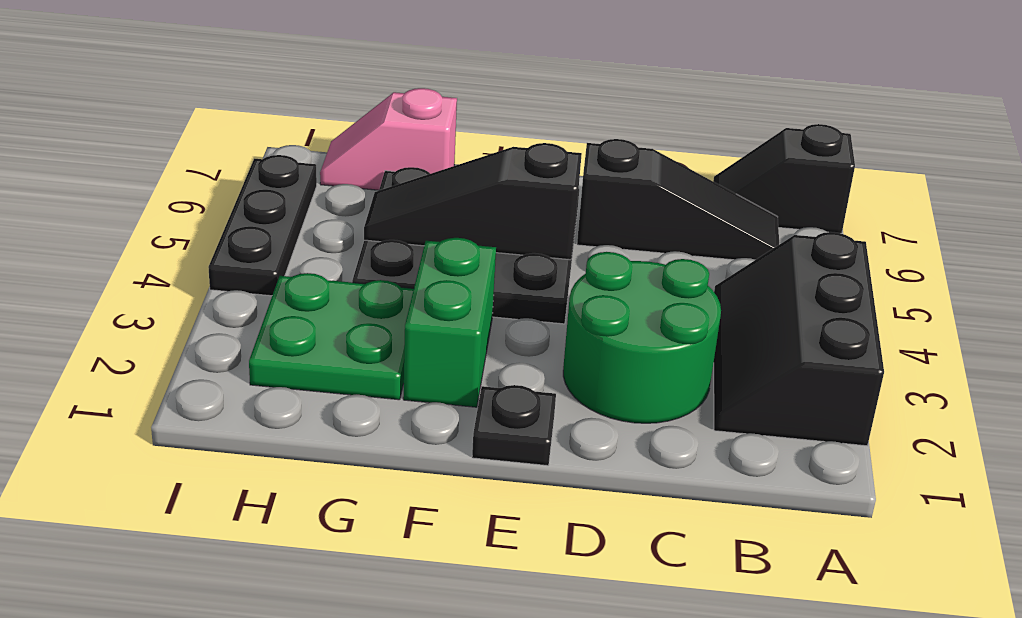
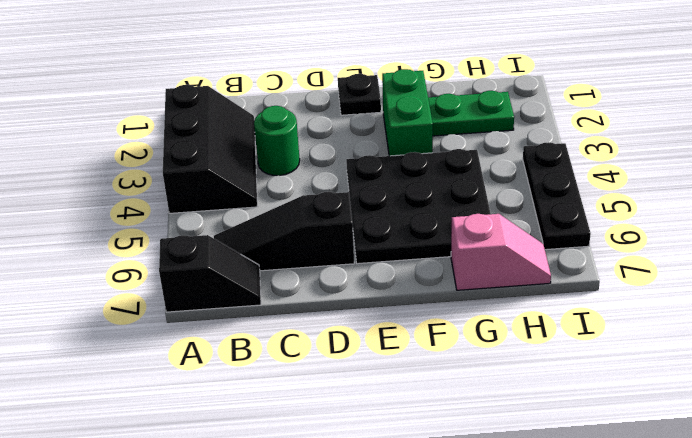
green round brick C2:D3 level 1 -> green round brick C3 level 1
black slope E5:G5 level 2 top E -> none
green plate G2:H3 level 1 -> green plate G2:H2 level 1

